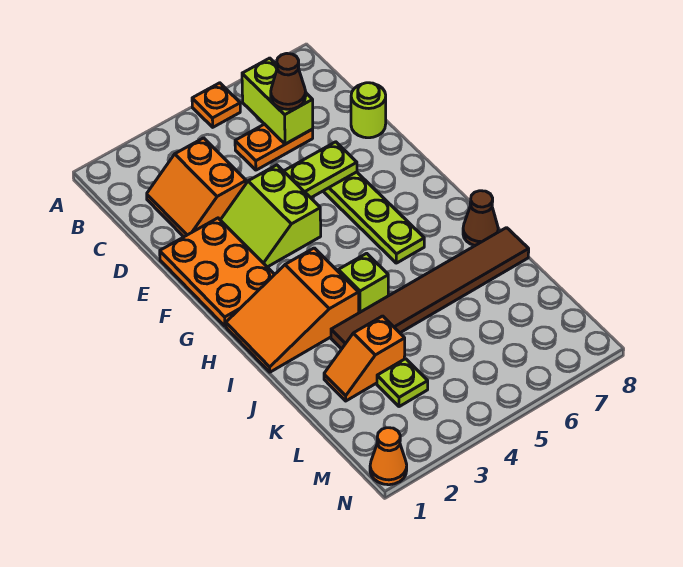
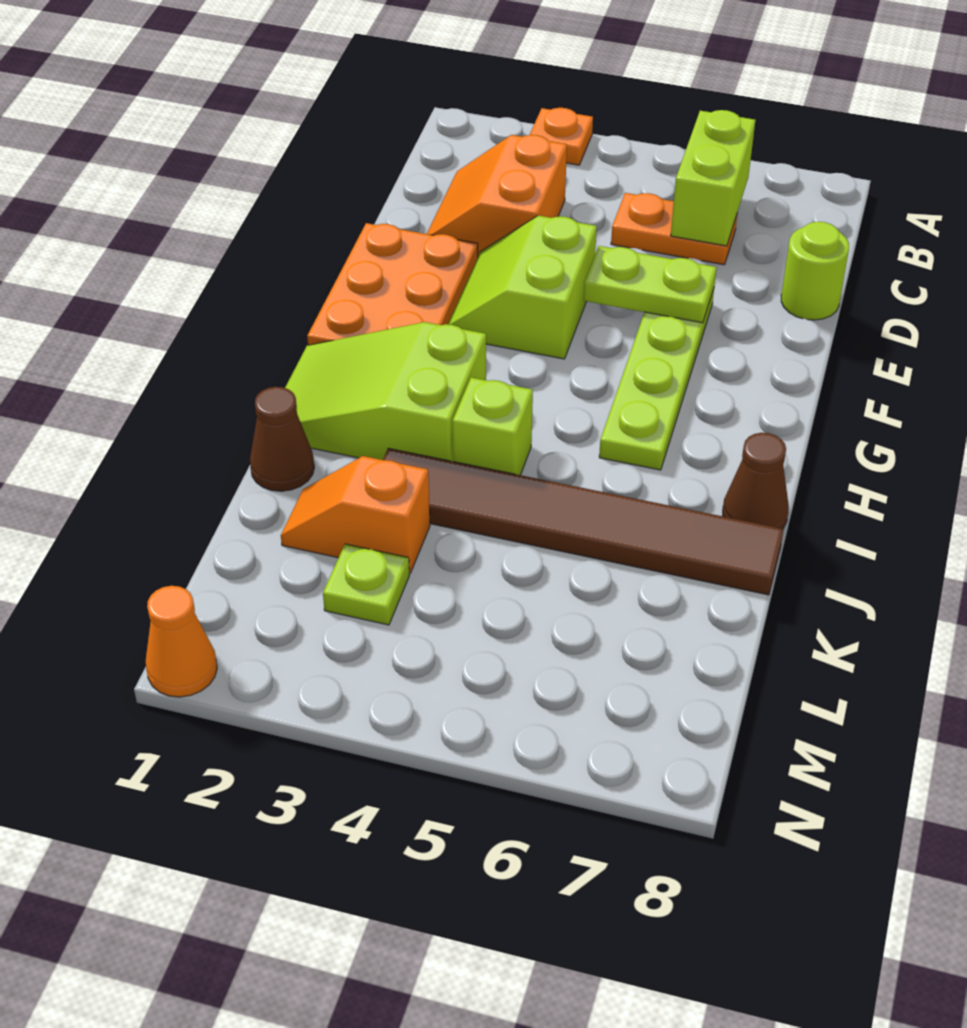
orange plate A5 level 1 -> orange plate A3 level 1
brown cone C6 level 3 -> brown cone J1 level 1
orange slope H1:I3 level 1 top 3 -> lime slope H1:I3 level 1 top 3

